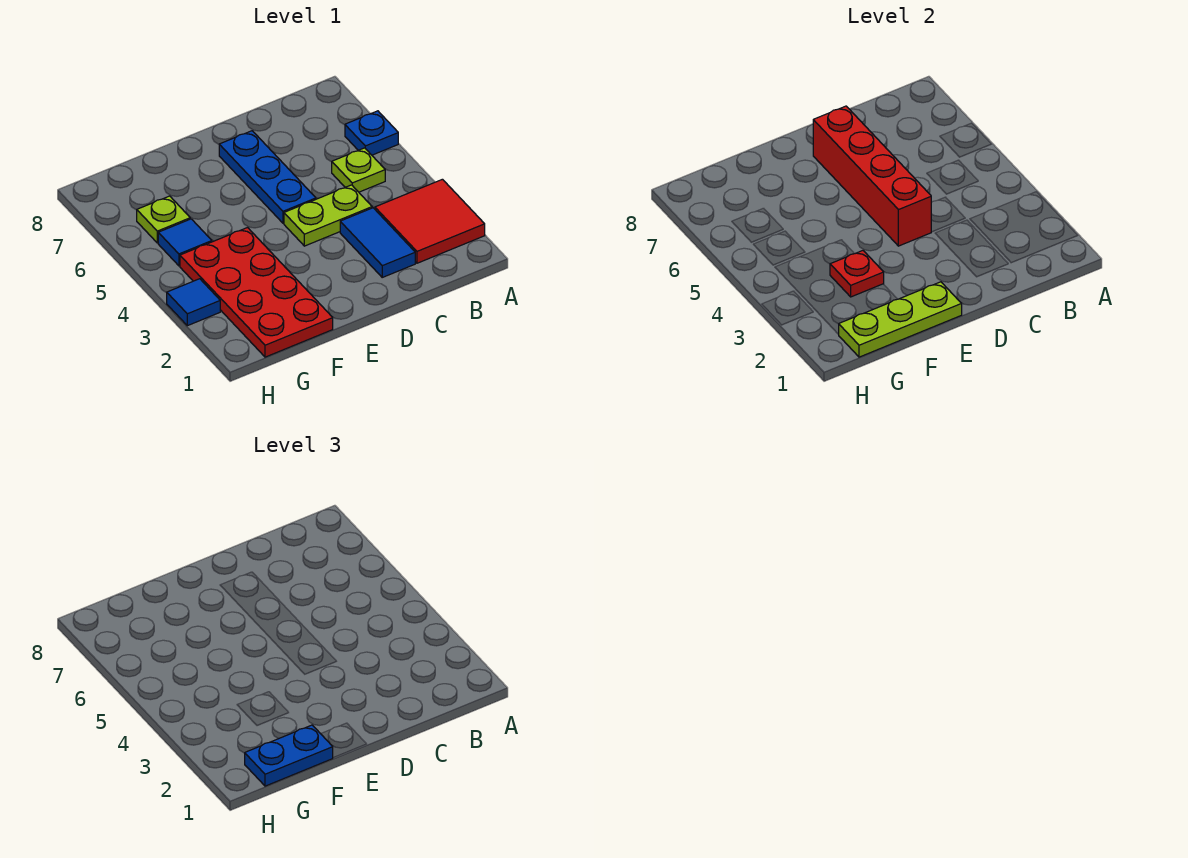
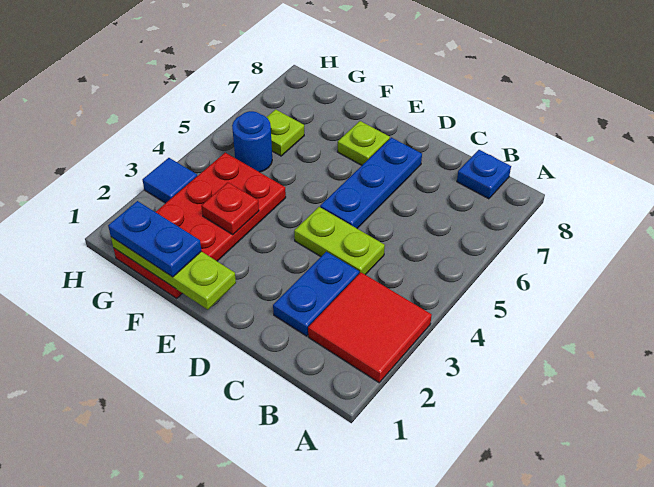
blue plate A6 level 1 -> blue plate B8 level 1
lime plate B5 level 1 -> lime plate E7 level 1
blue tile C2:C3 level 1 -> blue plate C2:C3 level 1
red brick D4:D7 level 2 -> none
blue tile G5 level 1 -> blue round brick G5 level 1

